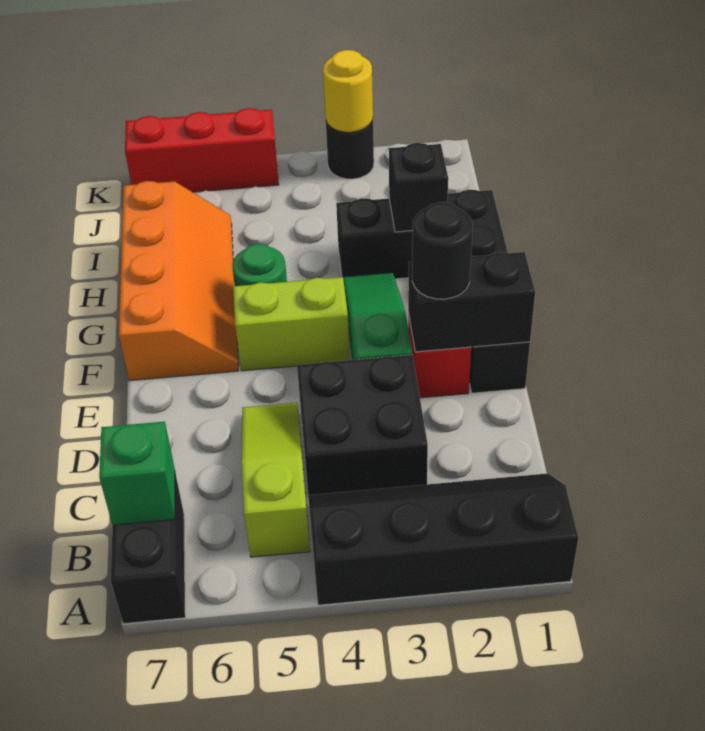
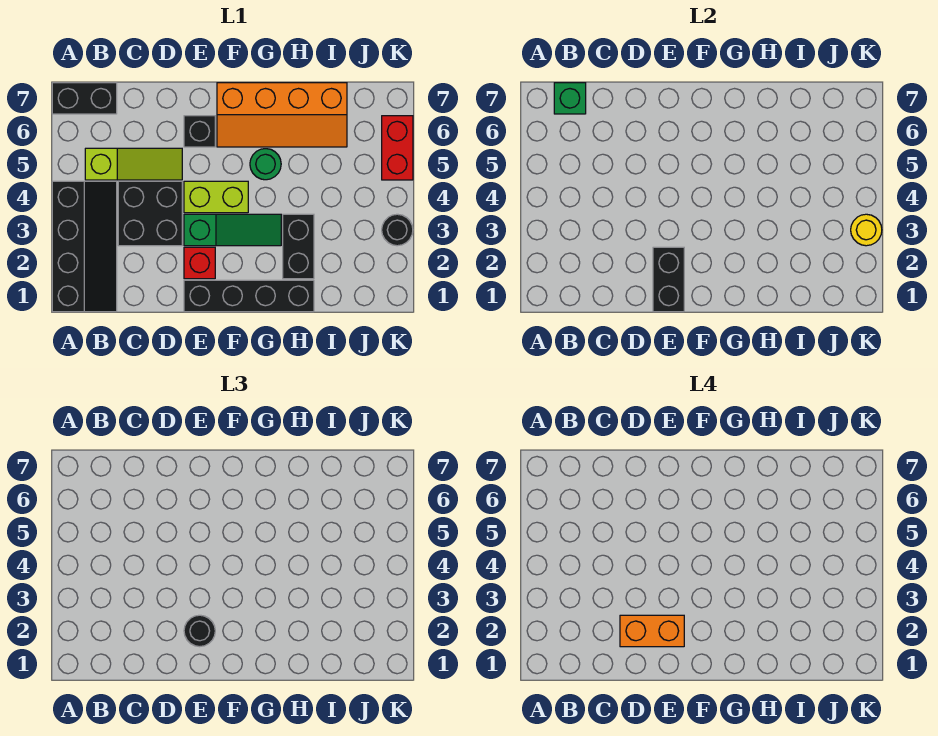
none -> orange brick D2:E2 level 4
lime brick F4:F5 level 1 -> lime brick E4:F4 level 1
black brick H2 level 2 -> black brick E6 level 1
red brick K5:K7 level 1 -> red brick K5:K6 level 1

